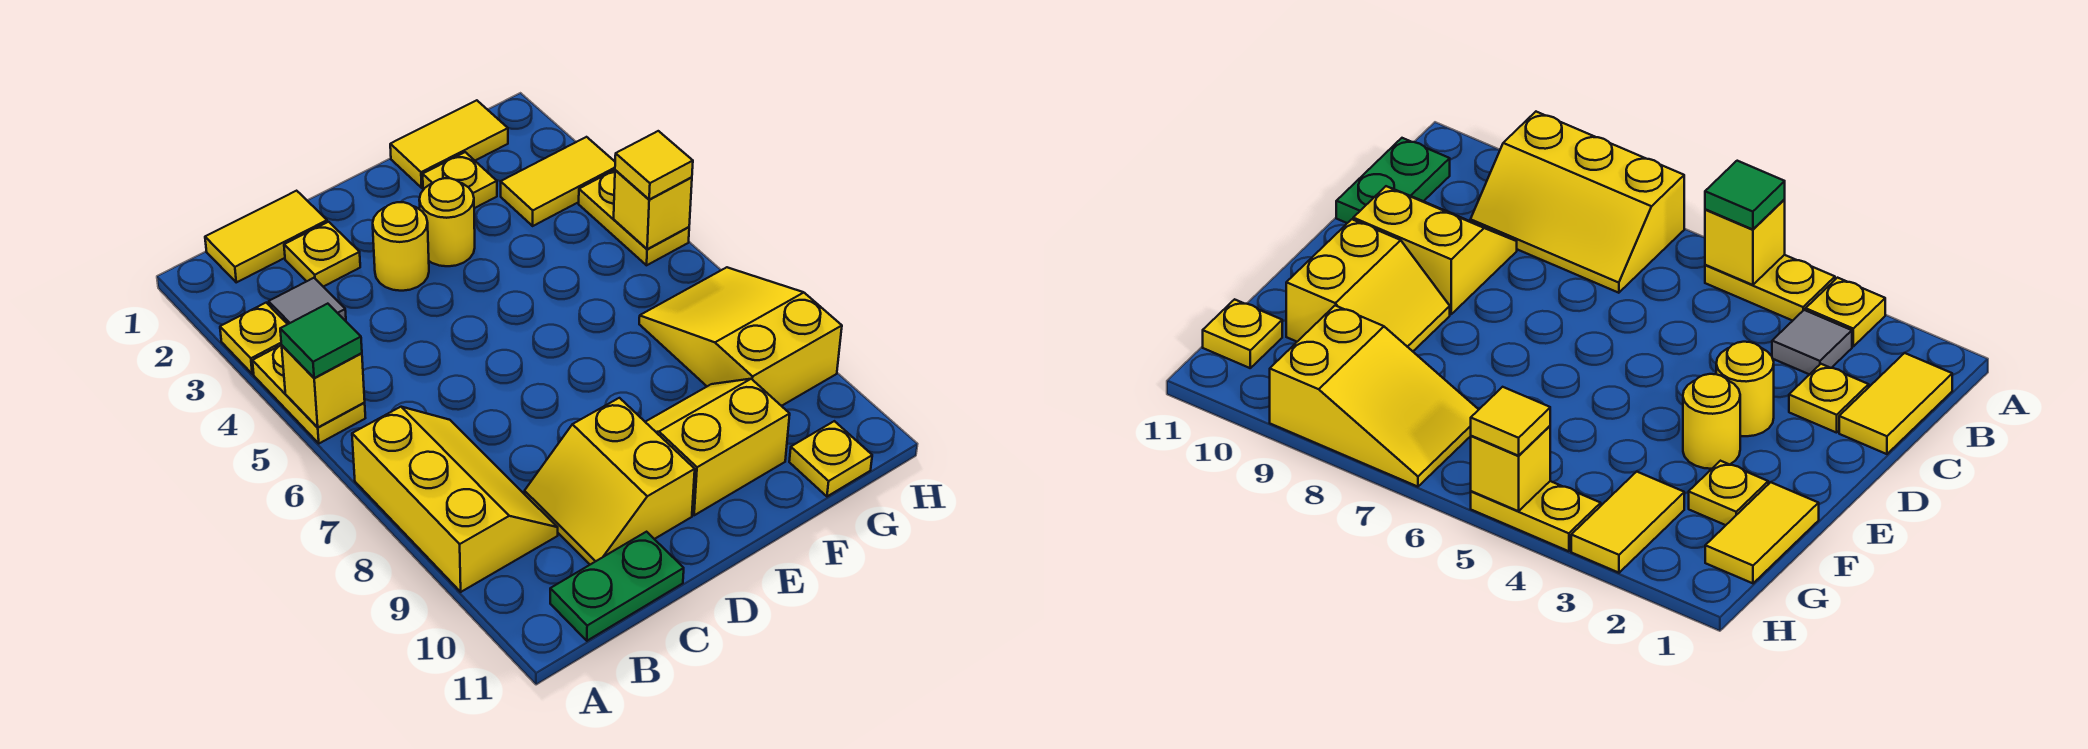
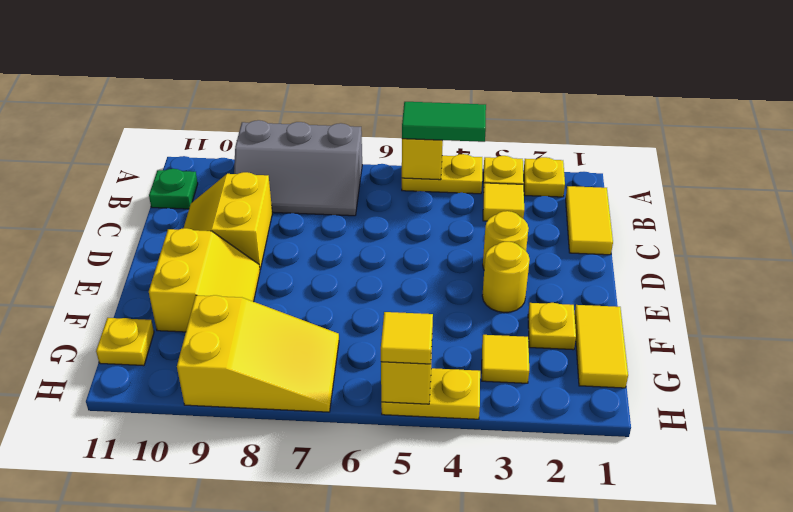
green tile A5 level 3 -> green tile A4:A5 level 3
yellow slope A7:B9 level 1 top A -> grey slope A7:B9 level 1 top A
grey tile B3 level 1 -> yellow tile B3 level 1
green plate B11:C11 level 1 -> green plate B11 level 1
yellow plate C2 level 1 -> yellow plate A2 level 1
yellow slope C9:D10 level 1 top D -> yellow slope C9:D10 level 1 top 9
yellow tile G3:H3 level 1 -> yellow tile G3 level 1

